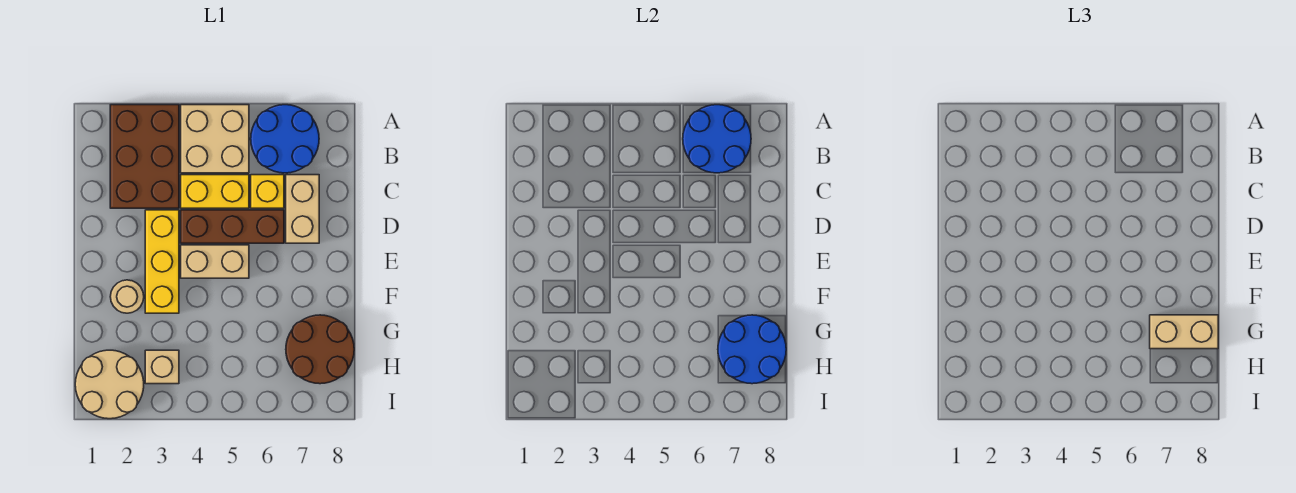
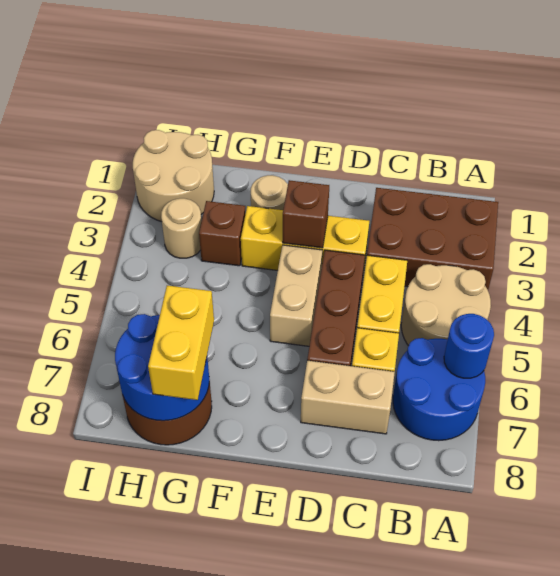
tan brick A4:B5 level 1 -> tan round brick A4:B5 level 1
blue round brick A6:B7 level 2 -> blue round brick A6 level 2
none -> brown brick E3 level 2
none -> brown brick G3 level 1
tan brick G7:G8 level 3 -> yellow brick G7:G8 level 3
tan brick H3 level 1 -> tan round brick H3 level 1

